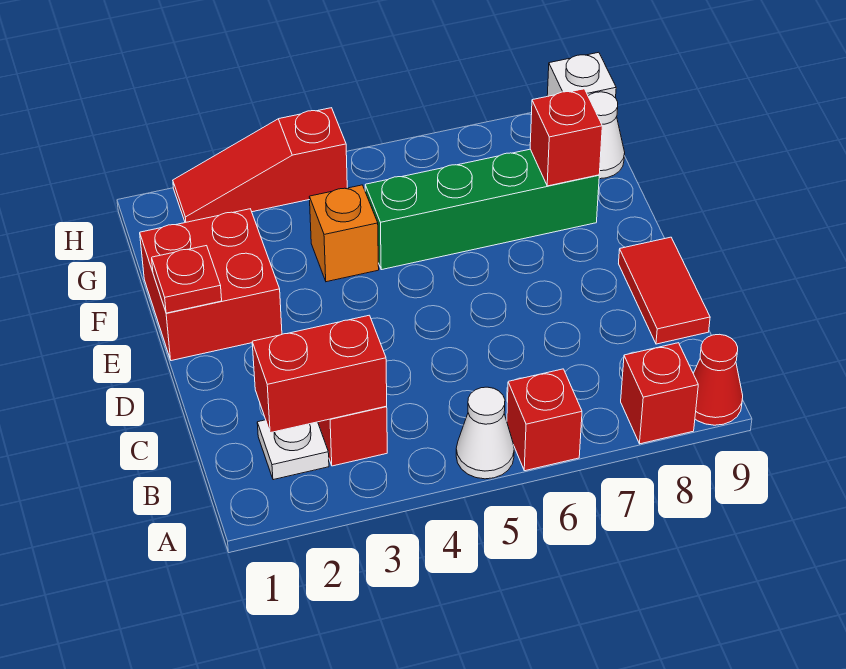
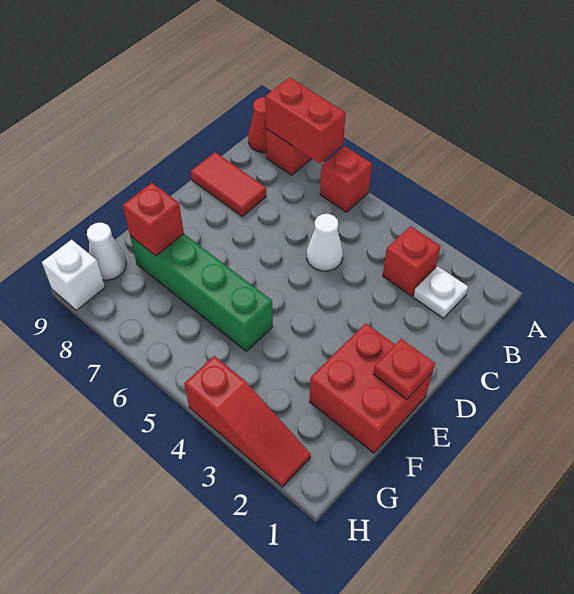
white cone A5 level 1 -> white cone C5 level 1
red brick B2:B3 level 2 -> red brick A7:A8 level 2
red tile C9:D9 level 1 -> red tile C8:C9 level 1
orange brick F4 level 1 -> none

